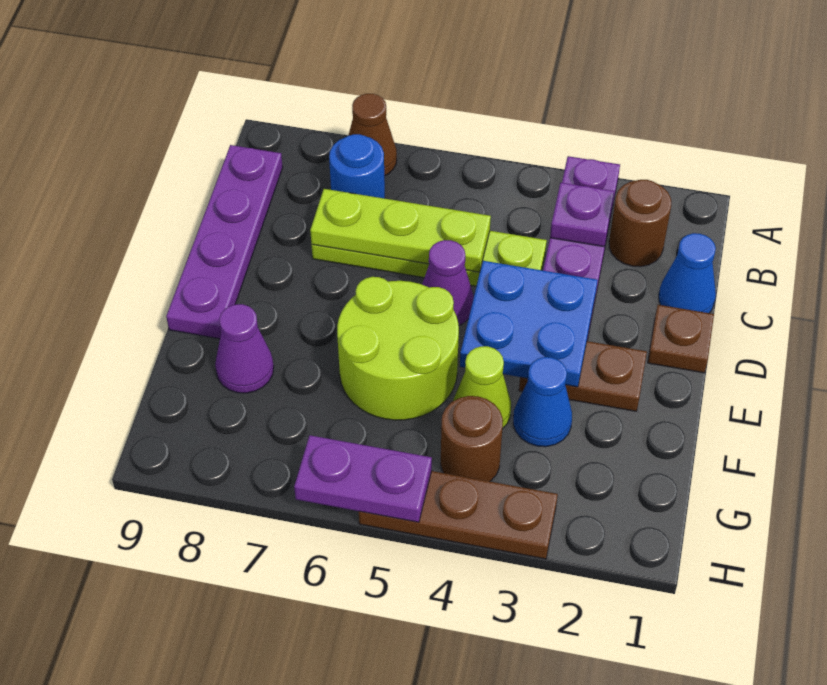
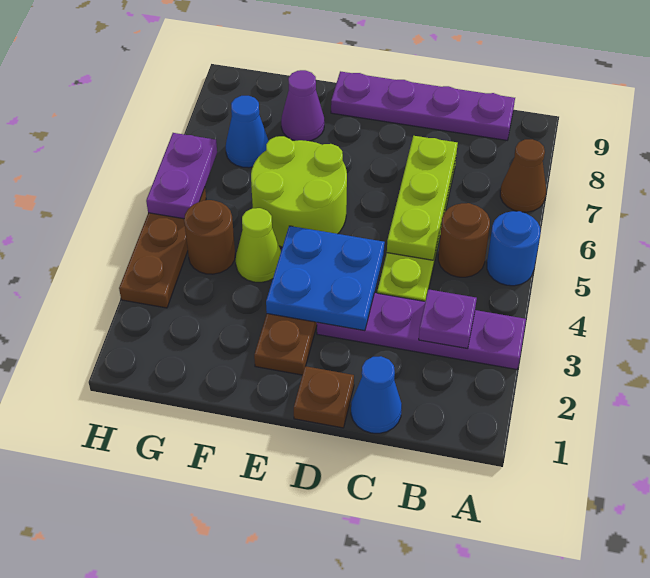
brown round brick B2 level 1 -> brown round brick B5 level 1
blue round brick B7 level 1 -> blue round brick A5 level 1
purple cone D5 level 1 -> none
blue cone F3 level 1 -> blue cone G7 level 1

